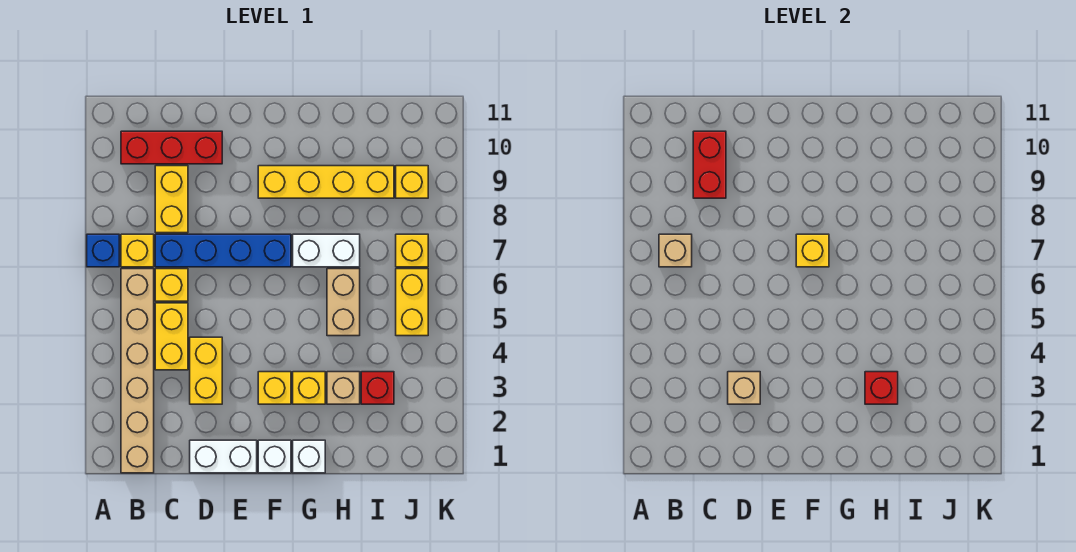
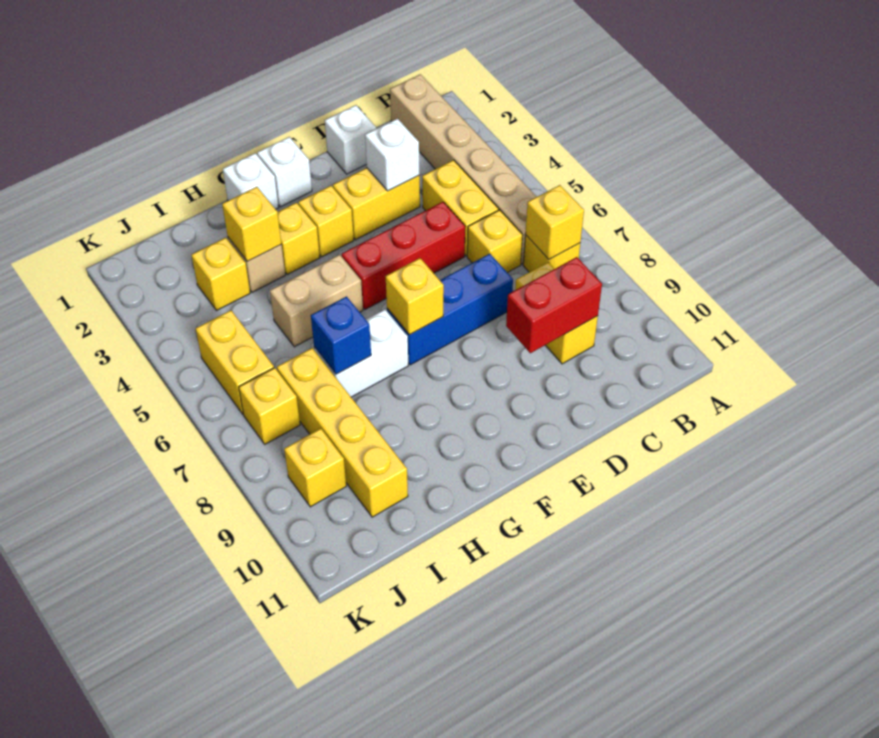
blue brick A7 level 1 -> blue brick H7 level 2
tan brick B7 level 2 -> yellow brick B7 level 2
red brick B10:D10 level 1 -> red brick D5:F5 level 1
blue brick C7:F7 level 1 -> blue brick D7:F7 level 1
red brick C9:C10 level 2 -> red brick C9:D9 level 2
white brick D1:E1 level 1 -> white brick D1 level 1
yellow brick D3:D4 level 1 -> yellow brick D3:E3 level 1
tan brick D3 level 2 -> white brick D3 level 2
yellow brick F9:I9 level 1 -> yellow brick I7:I10 level 1
red brick H3 level 2 -> yellow brick H3 level 2
tan brick H5:H6 level 1 -> tan brick G5:H5 level 1
red brick I3 level 1 -> yellow brick I3 level 1

